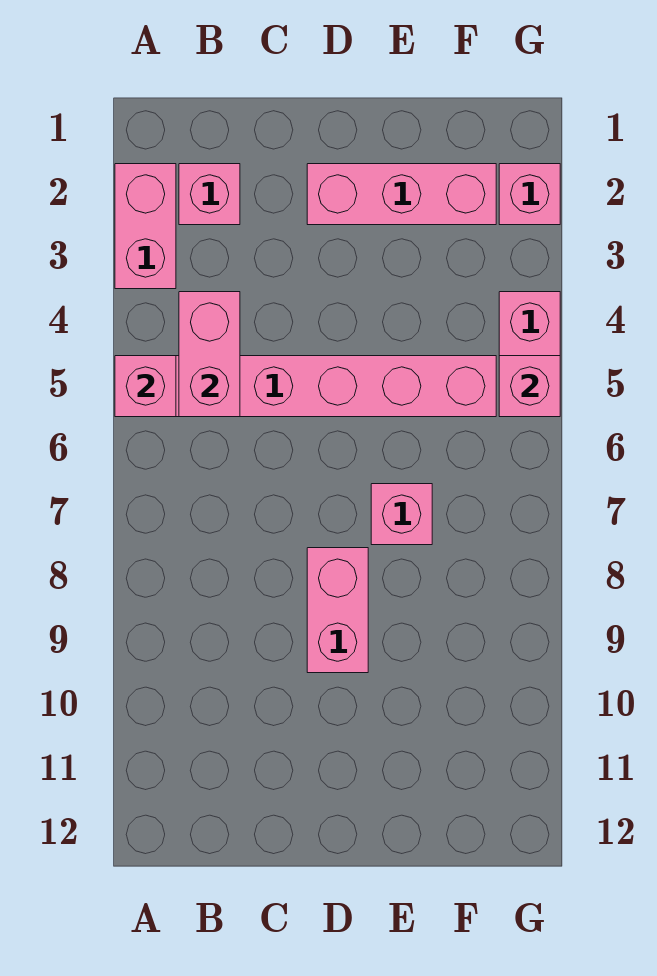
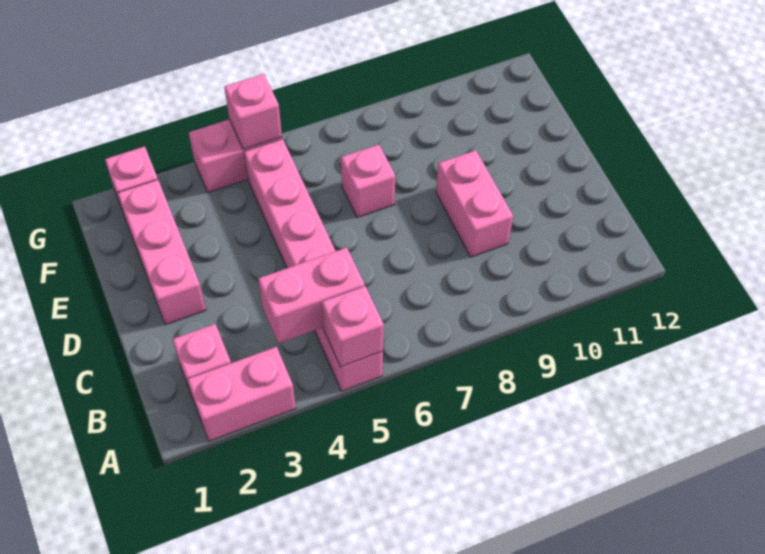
pink brick D8:D9 level 1 -> pink brick C9:D9 level 1

